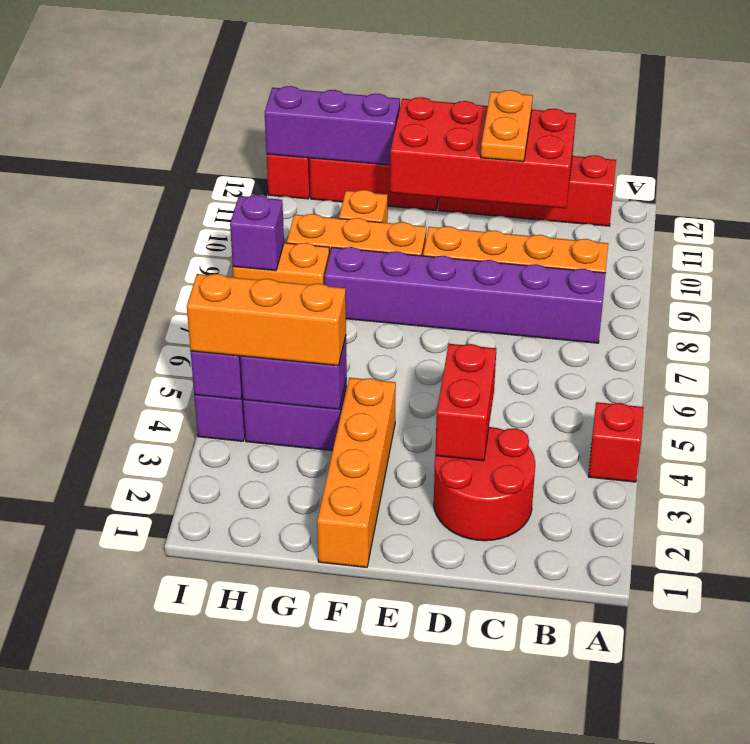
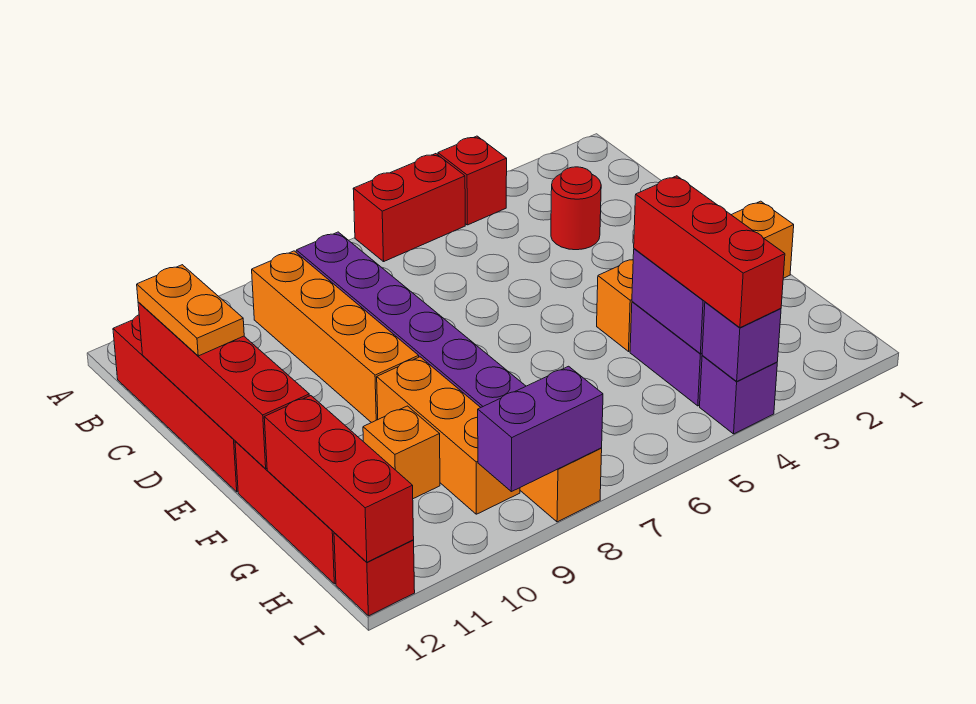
red round brick C2:D3 level 1 -> red round brick C3 level 1
red brick C11:F12 level 2 -> red brick C12:F12 level 2
red brick D3:D4 level 2 -> red brick A5:A6 level 1
orange plate D11:D12 level 3 -> orange plate C12:D12 level 3
orange brick G4:I4 level 3 -> red brick G4:I4 level 3
purple brick G12:I12 level 2 -> red brick G12:I12 level 2
purple brick I8 level 2 -> purple brick I8:I9 level 2

